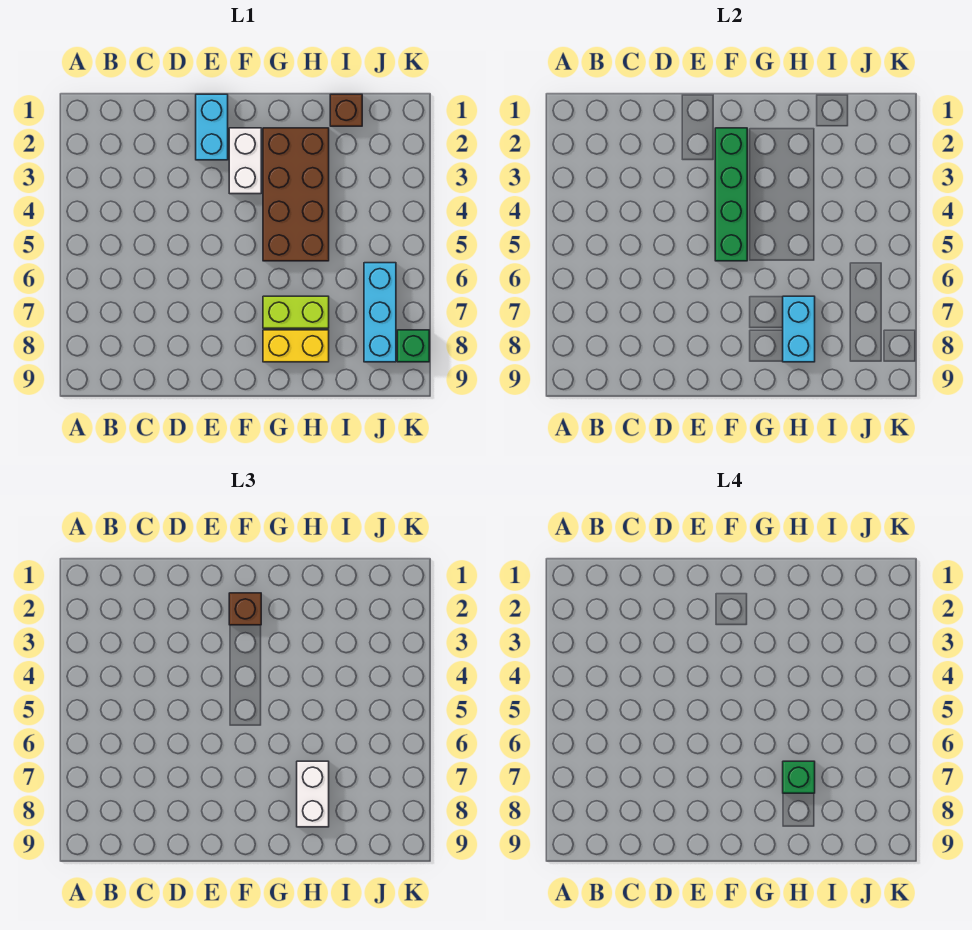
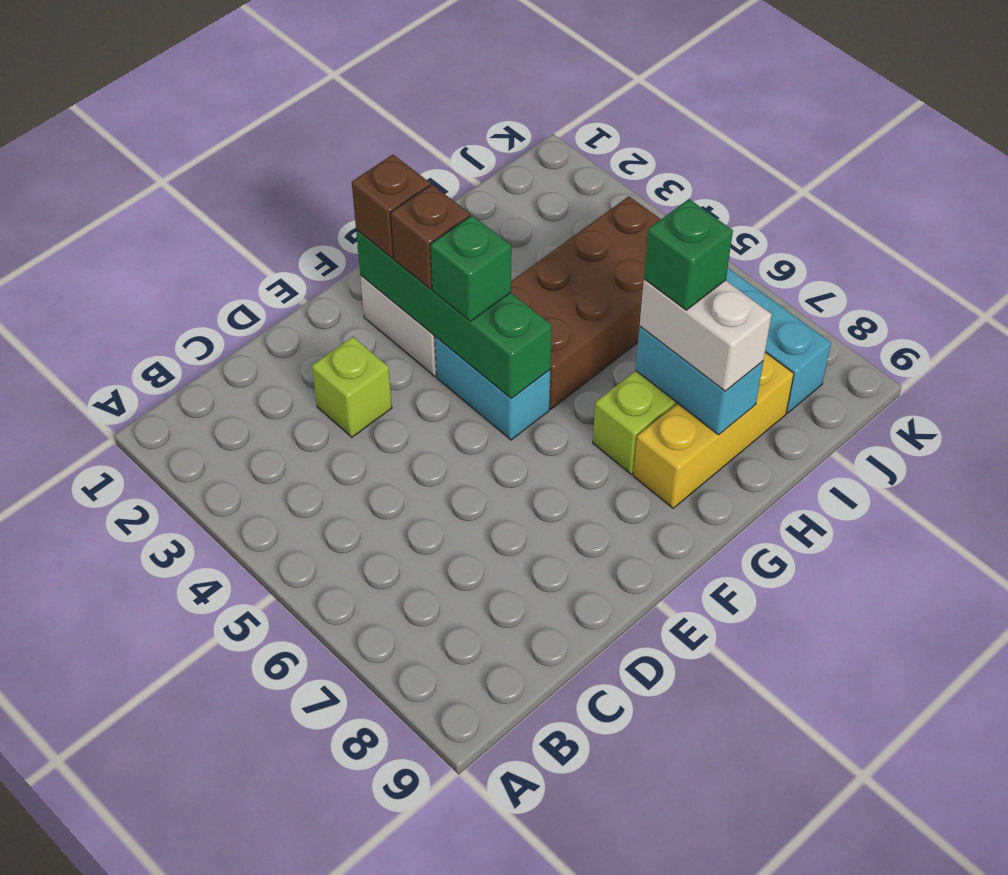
none -> lime brick D3 level 1
cyan brick E1:E2 level 1 -> cyan brick F4:F5 level 1
brown brick G2:H5 level 1 -> brown brick G4:J5 level 1
yellow brick G8:H8 level 1 -> yellow brick G8:I8 level 1
brown brick I1 level 1 -> brown brick F3 level 3
green brick K8 level 1 -> green brick F4 level 3

